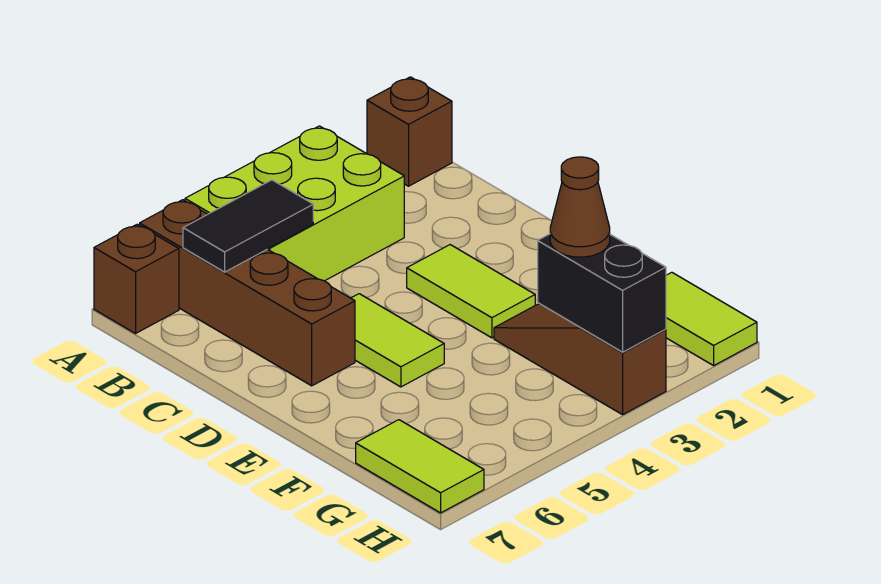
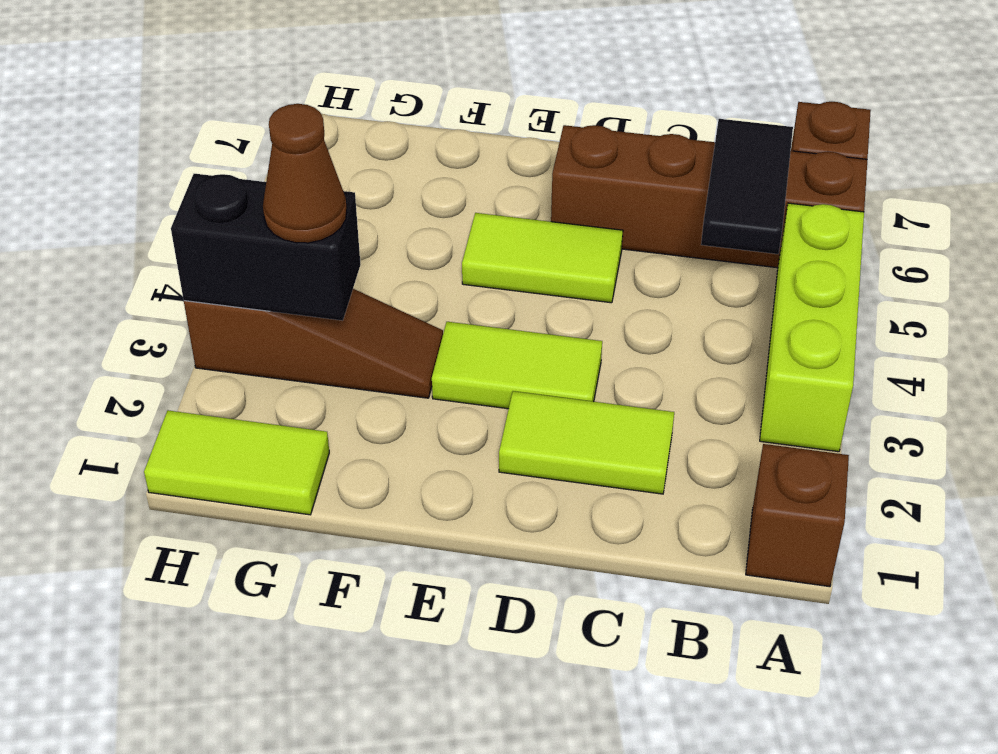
lime brick A3:B5 level 1 -> lime brick A3:A5 level 1
lime tile G7:H7 level 1 -> lime tile C2:D2 level 1

